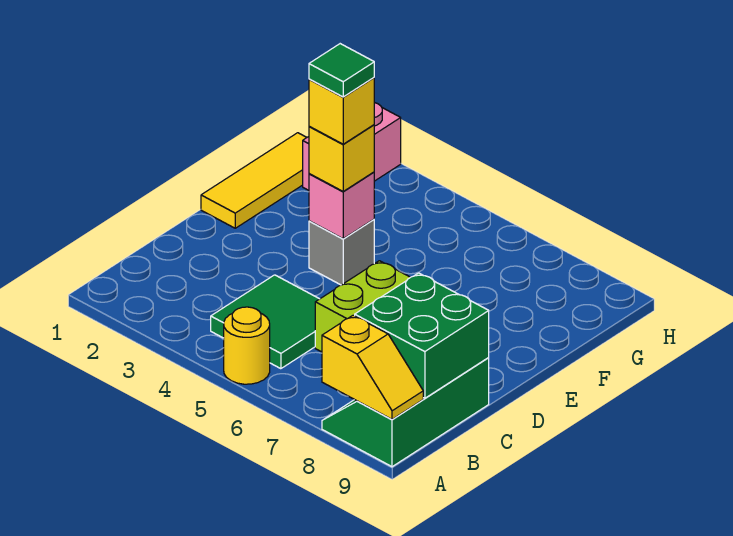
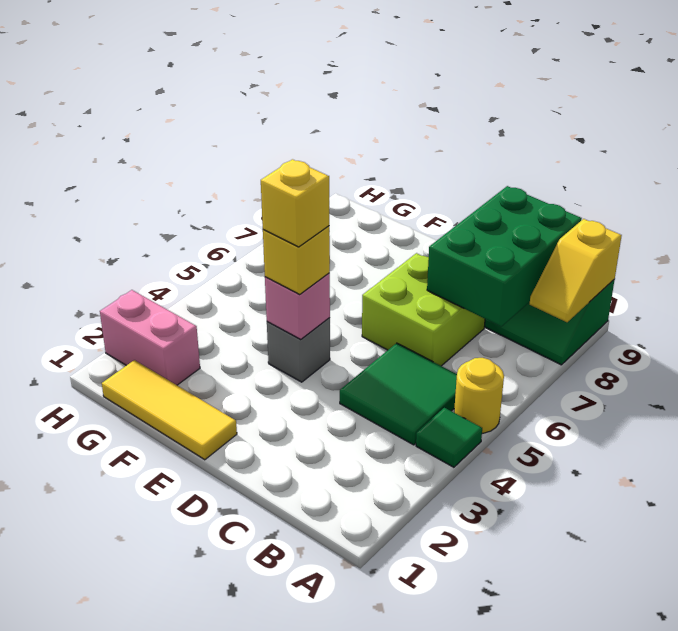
yellow slope A8:A9 level 2 top 8 -> yellow slope A8:A9 level 2 top 9
green brick B8:C9 level 2 -> green brick B7:C9 level 2
green tile E4 level 5 -> green tile A4 level 1

